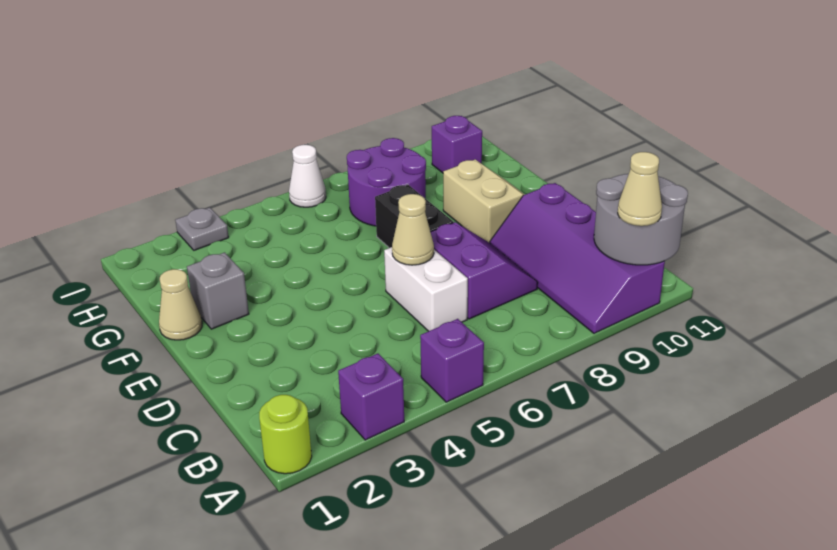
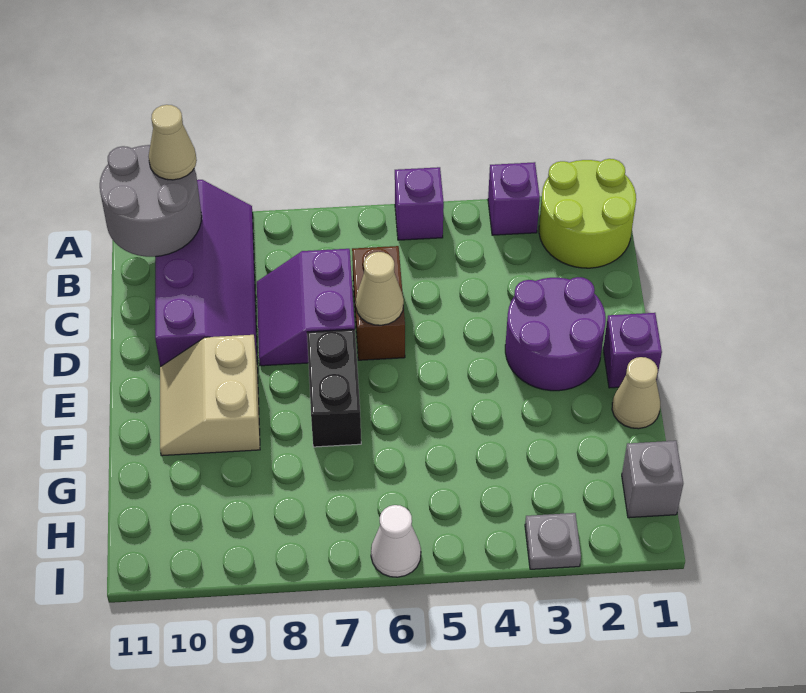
lime round brick A1 level 1 -> lime round brick A1:B2 level 1
white brick C6:D6 level 1 -> brown brick C6:D6 level 1
grey brick F2 level 1 -> grey brick H1 level 1
purple round brick G7:H8 level 1 -> purple round brick D2:E3 level 1
purple brick H10 level 1 -> purple brick E1 level 1

